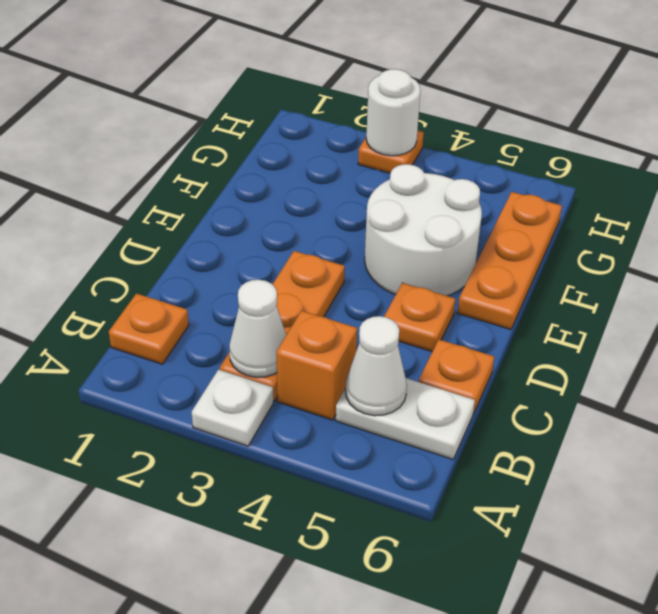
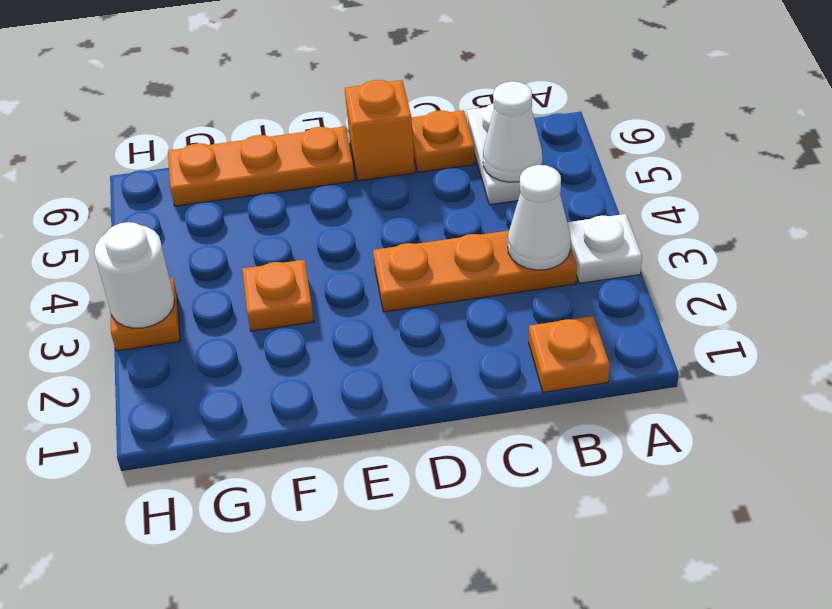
orange brick B4 level 1 -> orange brick D6 level 1
orange plate D5 level 1 -> orange plate F3 level 1
white round brick E4:F5 level 1 -> none

